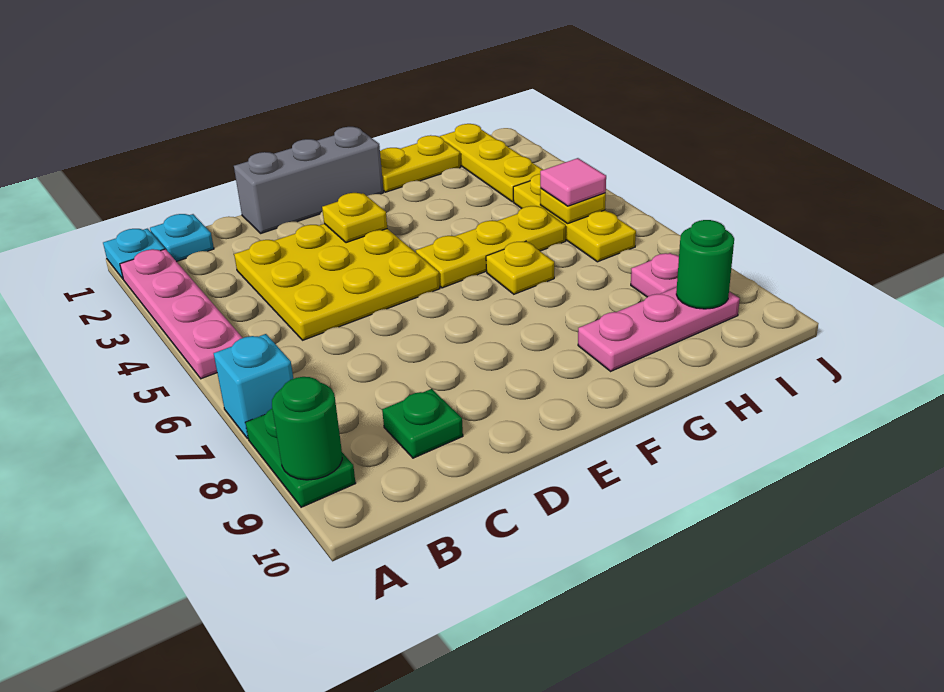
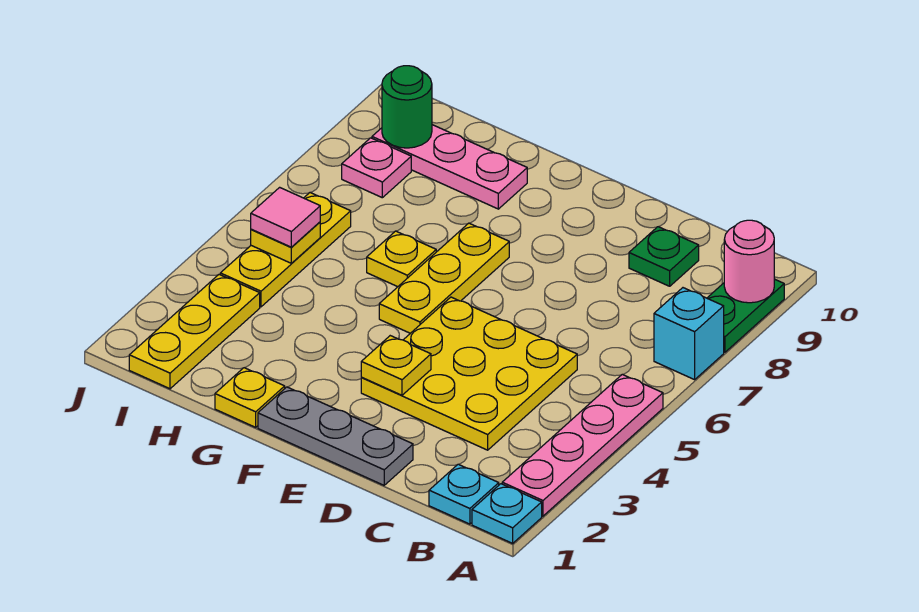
green round brick A9 level 2 -> pink round brick A9 level 2
grey brick D1:F1 level 1 -> grey plate D1:F1 level 1
yellow plate F5:H5 level 1 -> yellow plate F5:F7 level 1
yellow plate G1:H1 level 1 -> yellow plate G1 level 1

